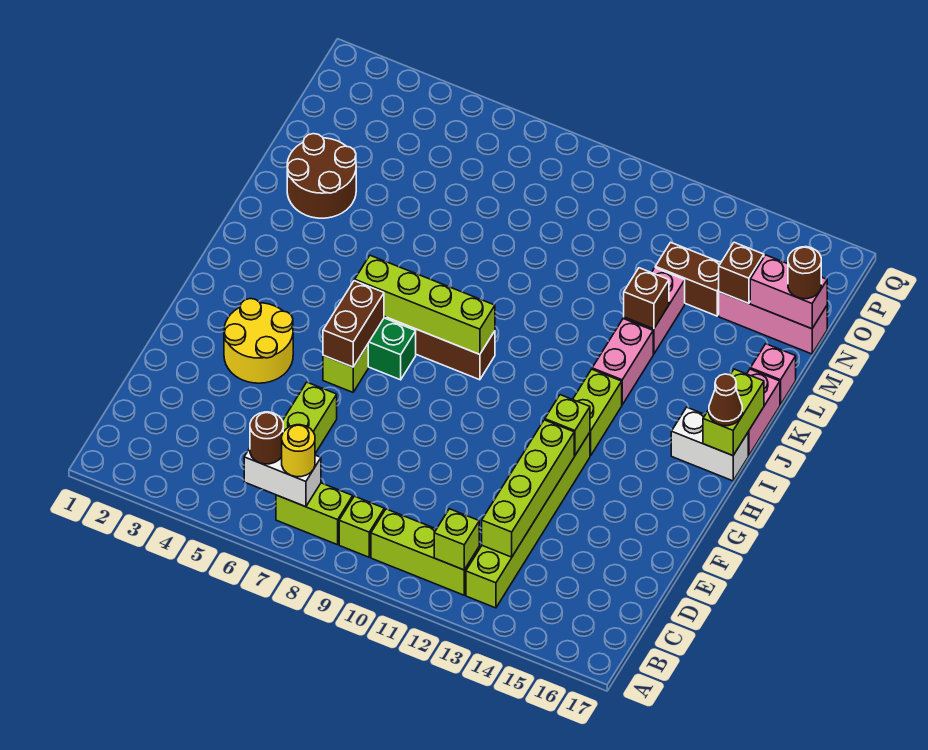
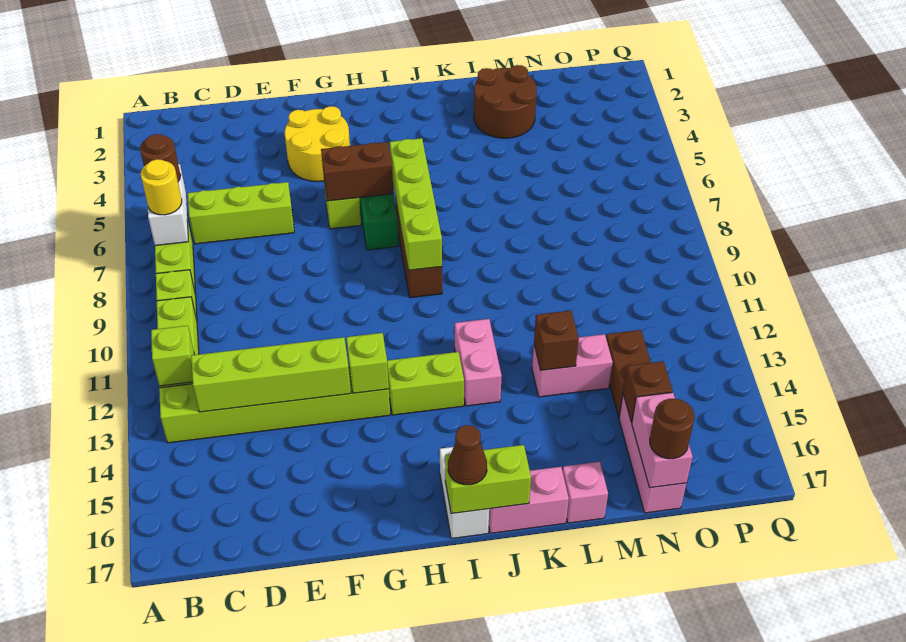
pink brick J13:K13 level 1 -> pink brick J12:J13 level 1

